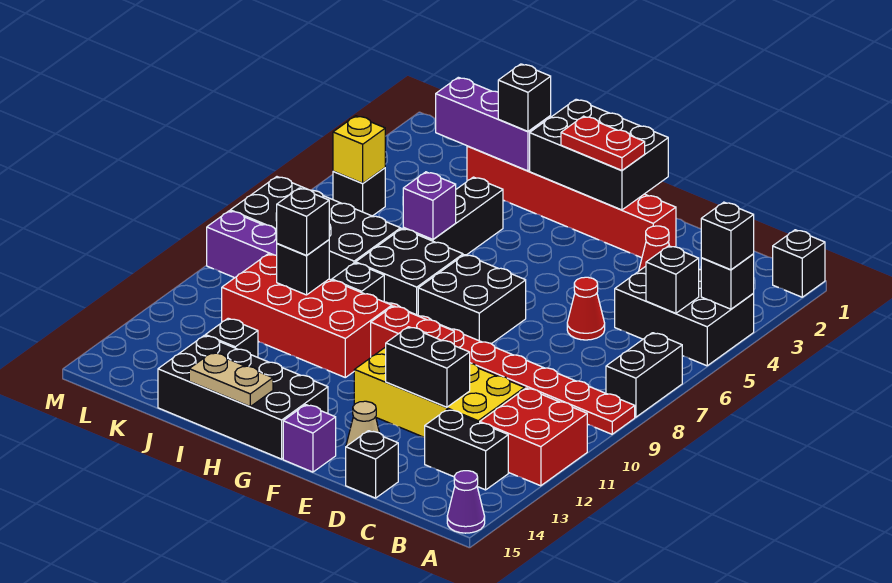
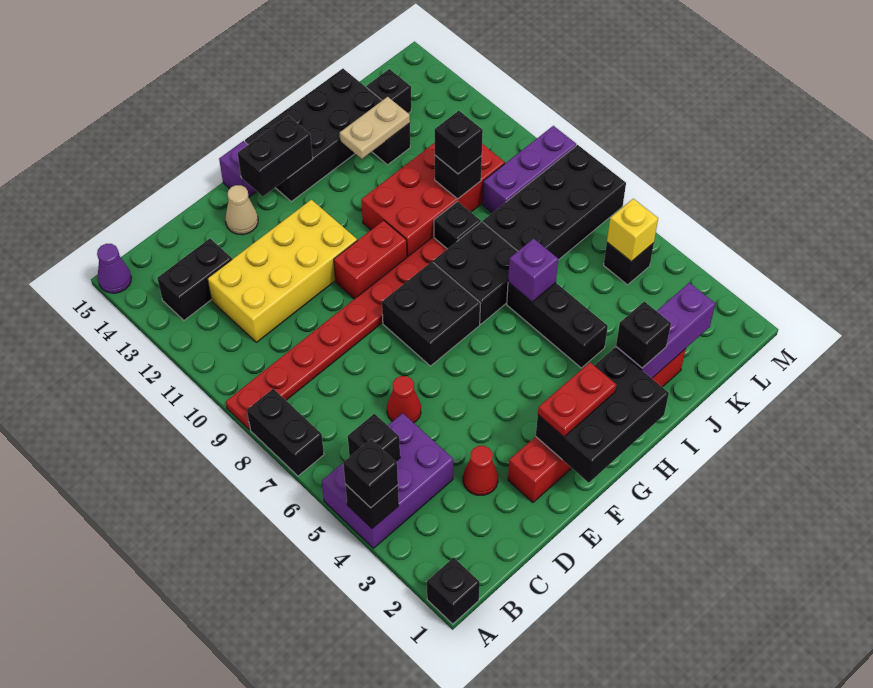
black brick A4:C5 level 1 -> purple brick A4:C5 level 1
red brick A11:B12 level 1 -> none
black brick D12:E12 level 2 -> black brick F14:G14 level 2
black brick D15 level 1 -> black brick K14 level 1
tan plate H15:I15 level 2 -> tan plate I13:J13 level 2

